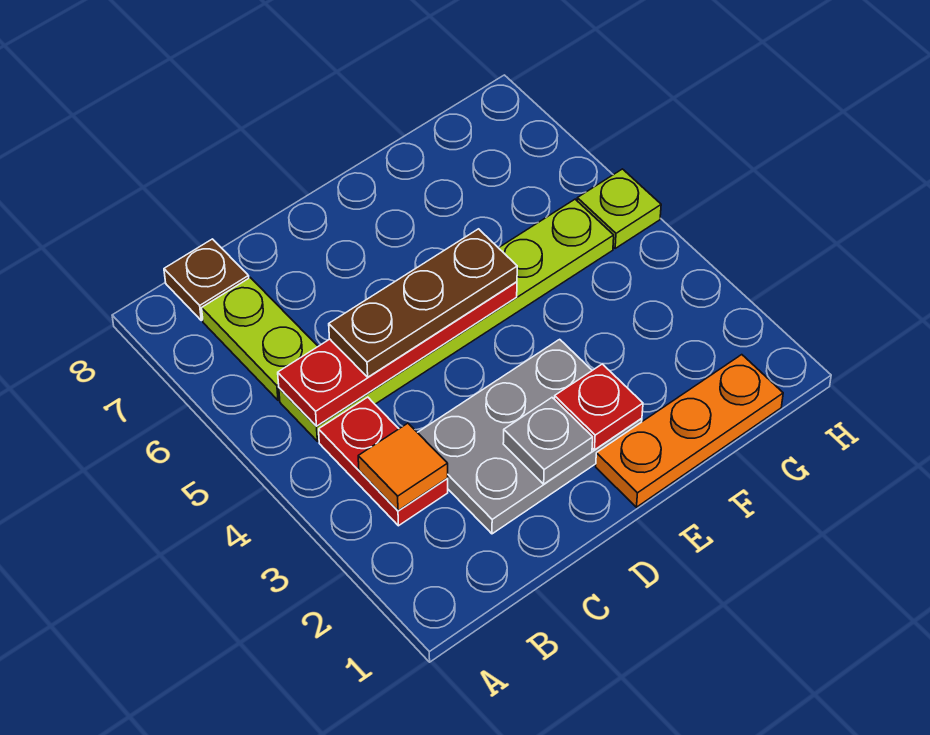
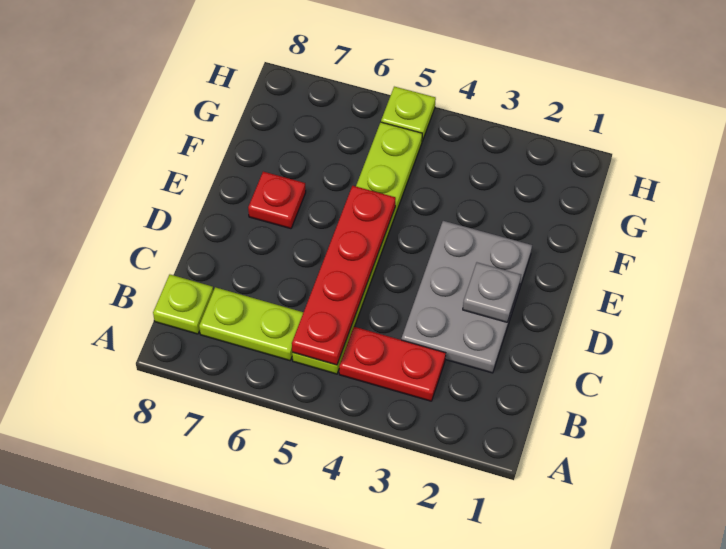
orange tile B3 level 2 -> none
brown plate B8 level 1 -> lime plate B8 level 1
brown plate C5:E5 level 3 -> none
orange plate E1:G1 level 1 -> none
red plate E2 level 2 -> red plate E7 level 1

